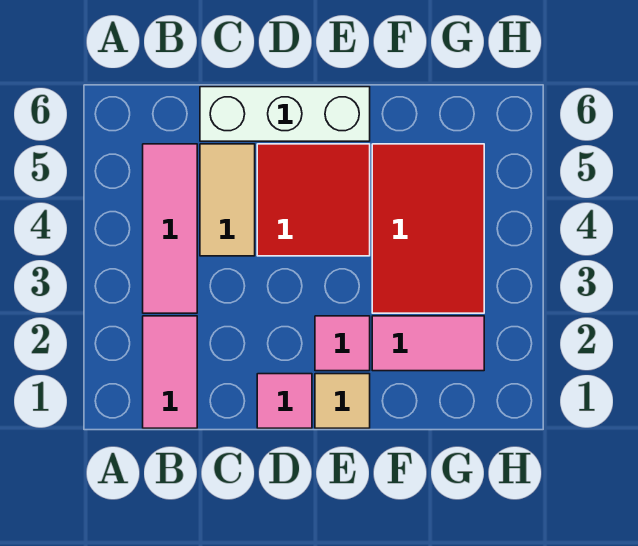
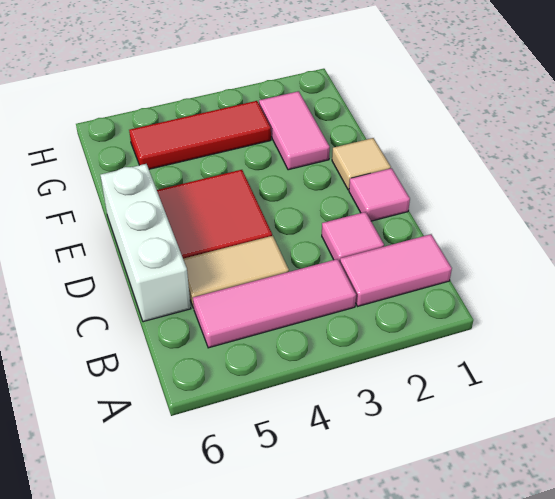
pink tile E2 level 1 -> pink tile C2 level 1
red tile F3:G5 level 1 -> red tile G3:G5 level 1

